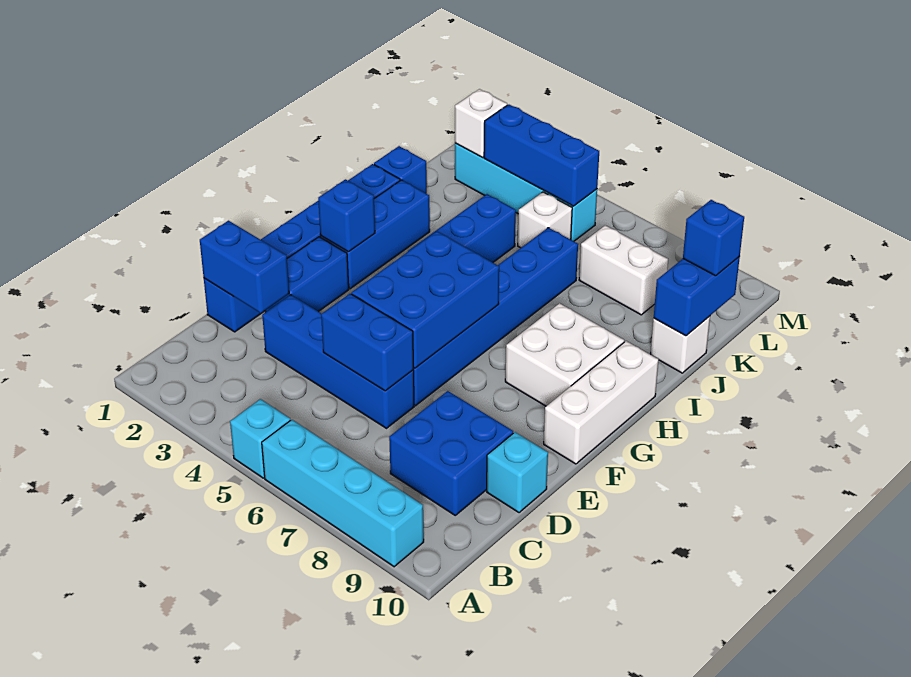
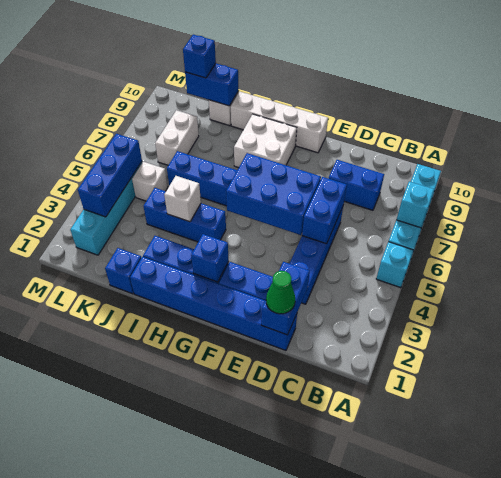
blue brick C8:D9 level 1 -> blue brick C8:D8 level 1
none -> green cone D1 level 3
cyan brick D10 level 1 -> cyan brick A7 level 2
white brick F10:H10 level 1 -> white brick F10:I10 level 1
white brick L2 level 2 -> white brick I4 level 2

